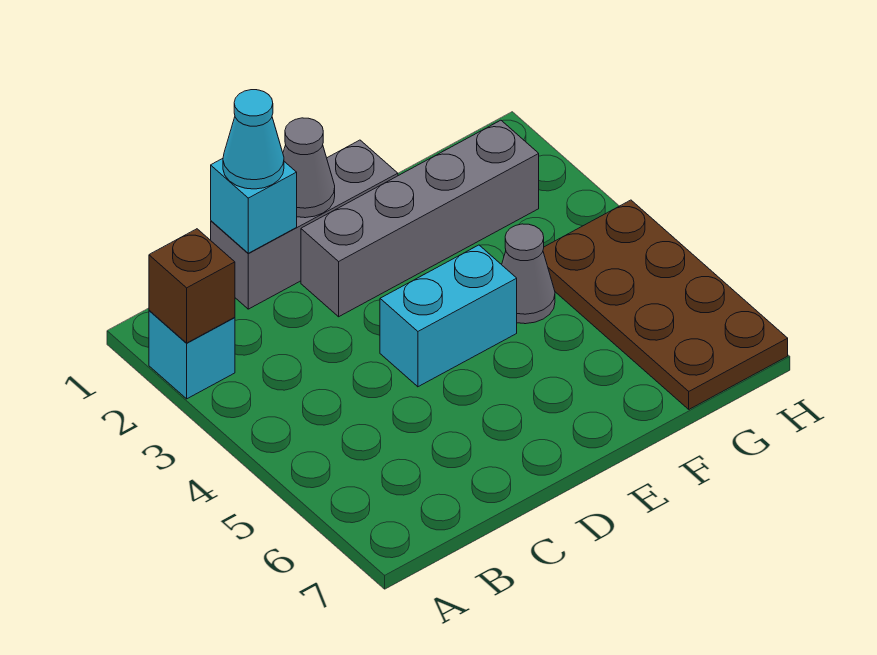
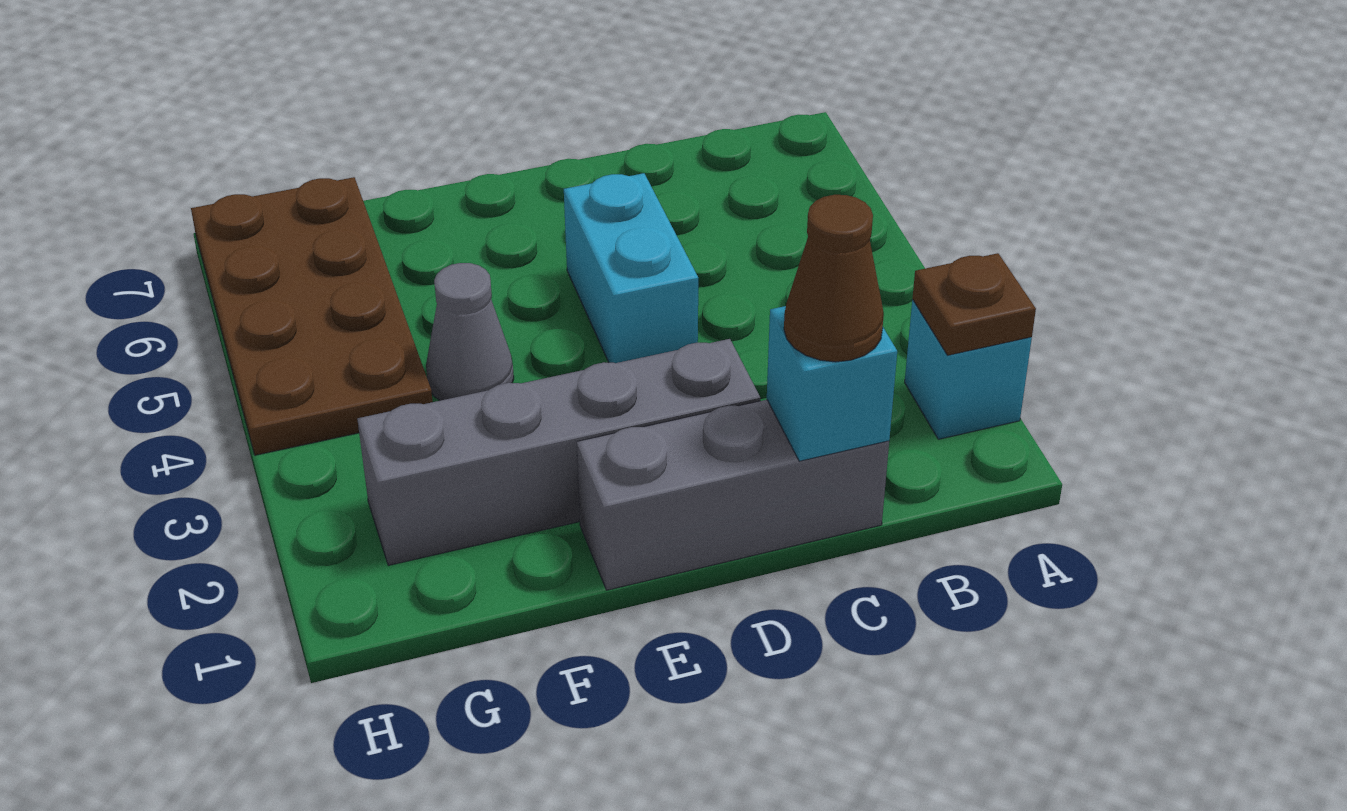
brown brick A2 level 2 -> brown plate A2 level 2
cyan cone C1 level 3 -> brown cone C1 level 3
grey cone D1 level 2 -> none
cyan brick D4:E4 level 1 -> cyan brick D4:D5 level 1

